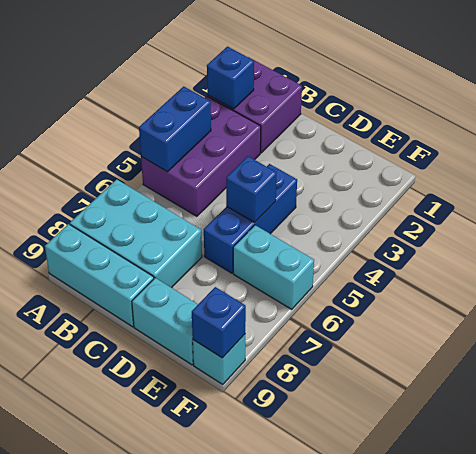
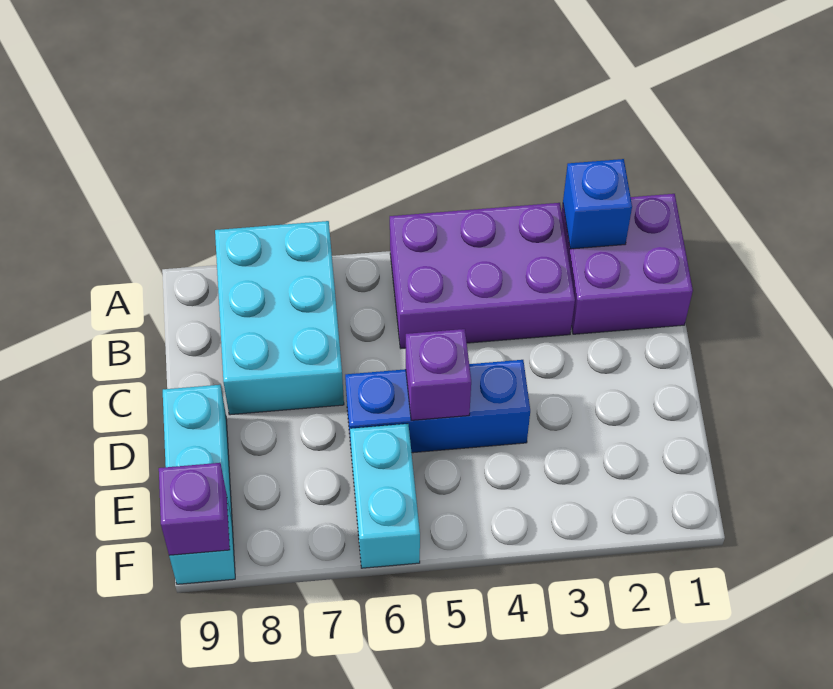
blue brick A4:A5 level 2 -> none
cyan brick A9:C9 level 1 -> none
blue brick D5 level 2 -> purple brick D5 level 2
blue brick F9 level 2 -> purple brick F9 level 2

